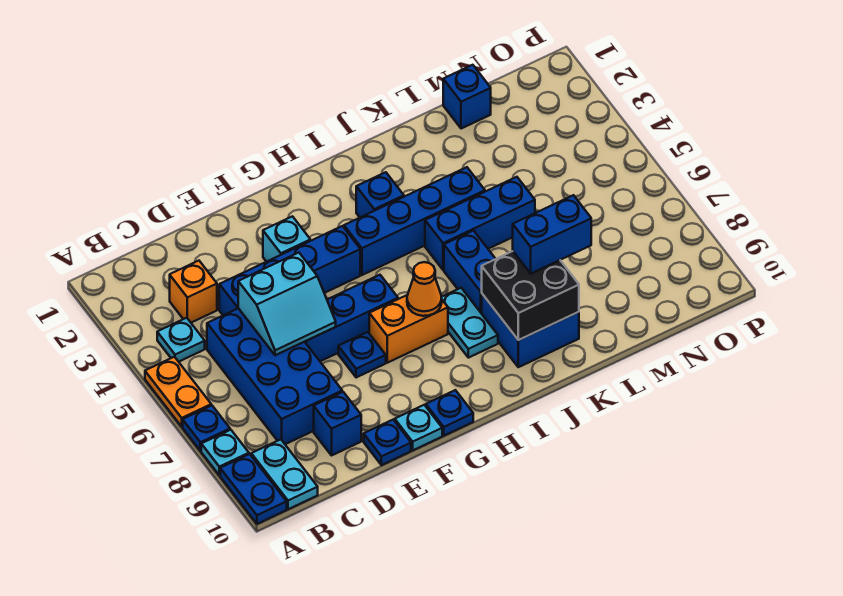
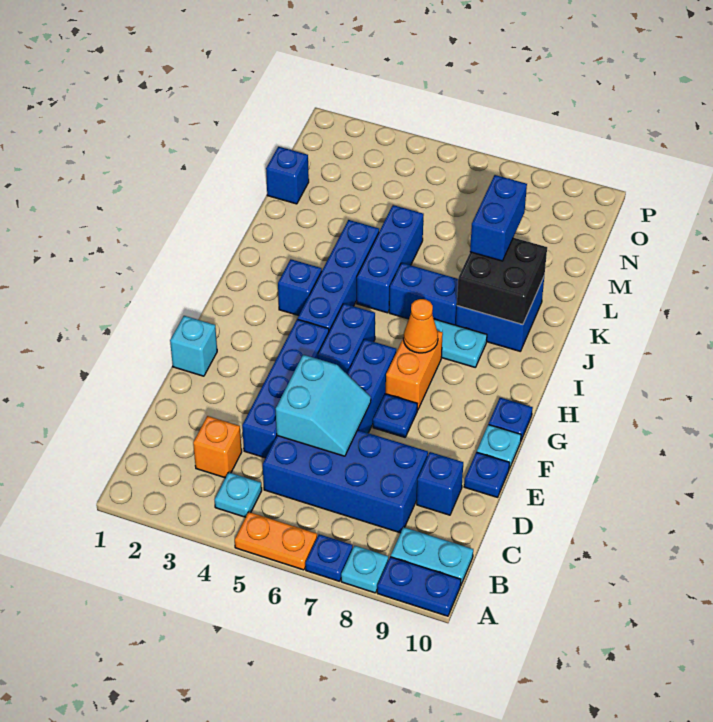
cyan brick F3 level 1 -> cyan brick F1 level 1
none -> blue brick G5:H5 level 1

